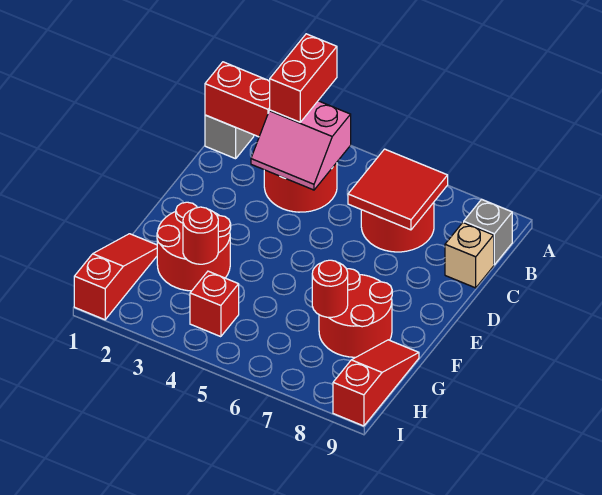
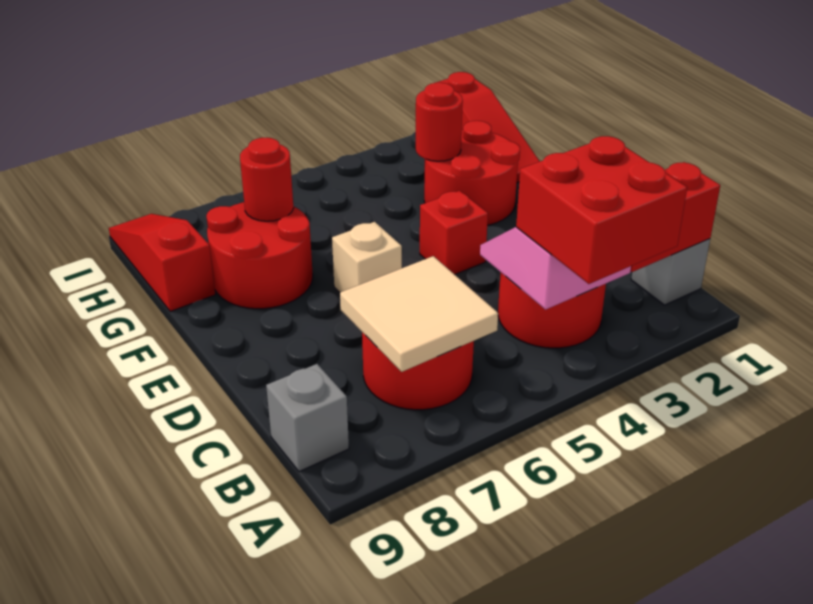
red brick A3:B3 level 3 -> red brick A3:B4 level 3
red tile B6:C7 level 2 -> tan tile B6:C7 level 2
tan brick C9 level 1 -> tan brick E6 level 1
red slope G9:I9 level 1 top I -> red slope G9:I9 level 1 top G
red brick H4 level 1 -> red brick E4 level 1

